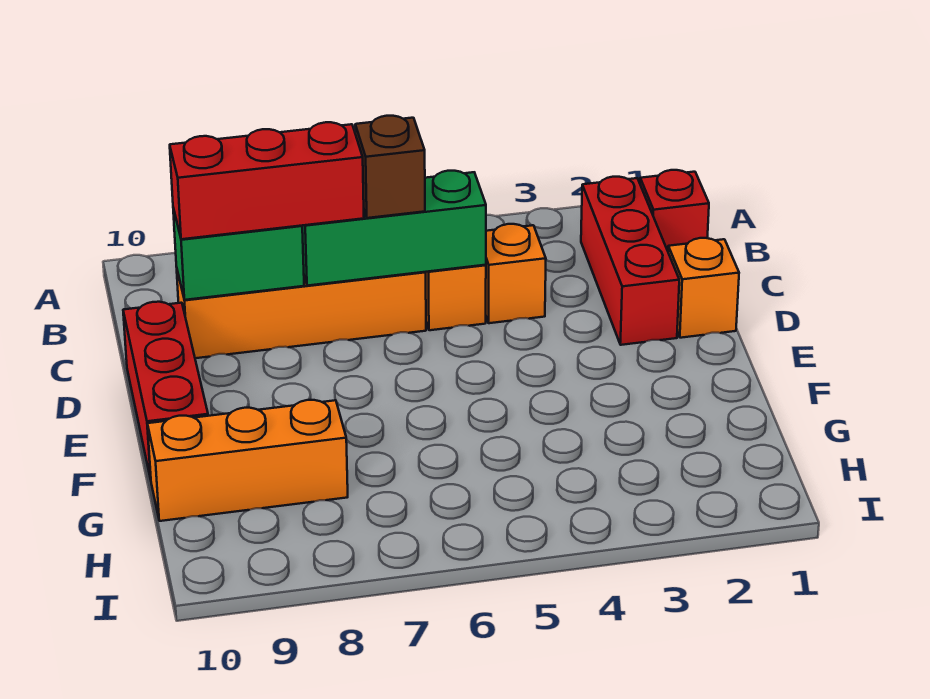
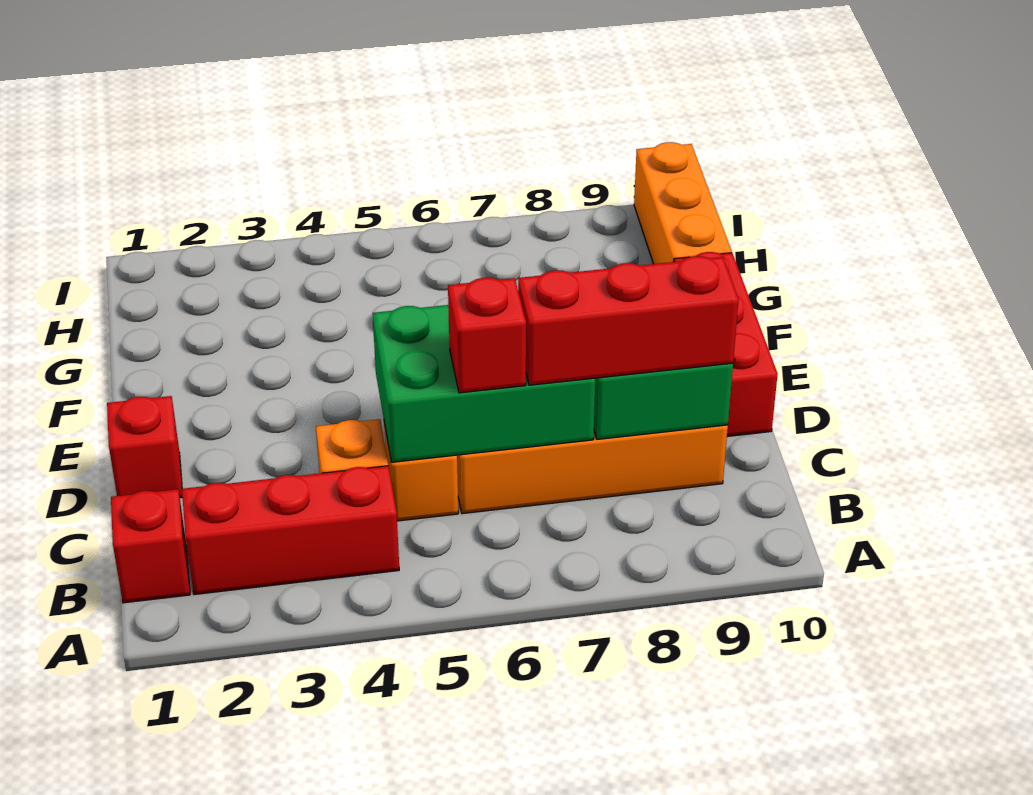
red brick B2:D2 level 1 -> red brick B2:B4 level 1
green brick C5:C7 level 2 -> green brick C5:D7 level 2
brown brick C6 level 3 -> red brick C6 level 3
orange brick D1 level 1 -> red brick D1 level 1
orange brick G8:G10 level 1 -> orange brick G10:I10 level 1

